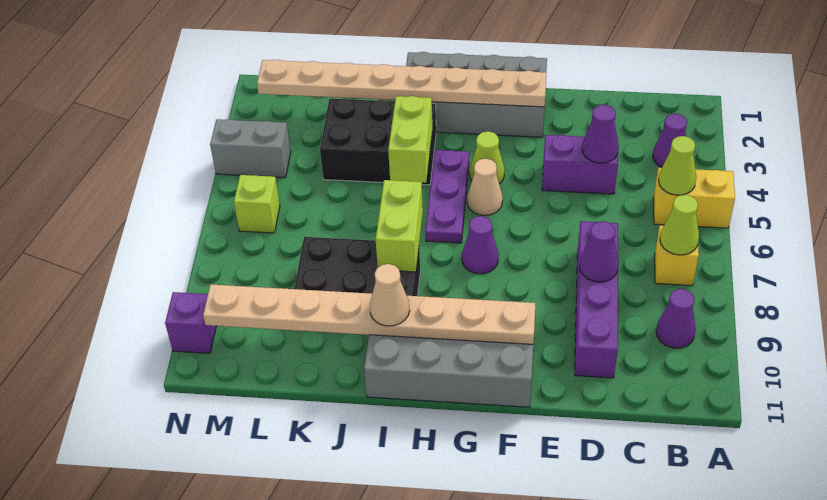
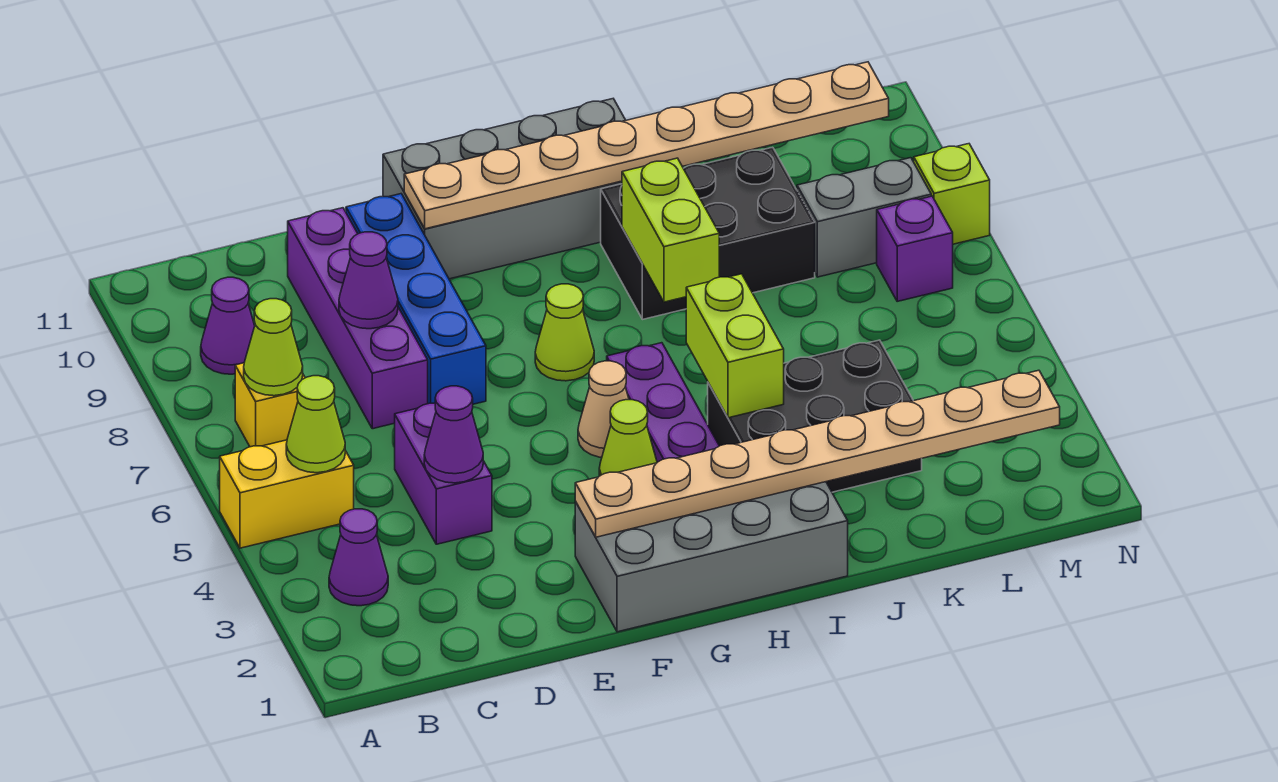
purple brick D4:E4 level 1 -> purple brick D4:D5 level 1
none -> blue brick E7:E10 level 1
purple cone G7 level 1 -> lime cone G7 level 1
tan cone I10 level 3 -> none
grey brick M4:N4 level 1 -> grey brick L8:M8 level 1
lime brick M6 level 1 -> lime brick N8 level 1
purple brick N10 level 1 -> purple brick M7 level 1

